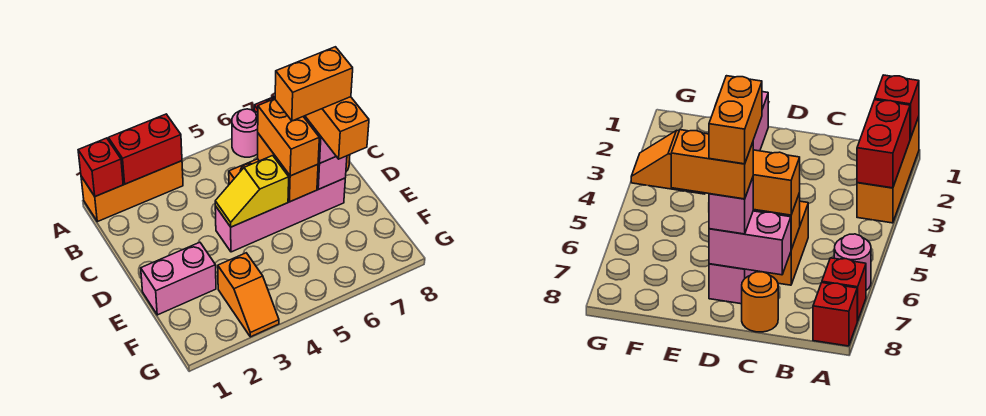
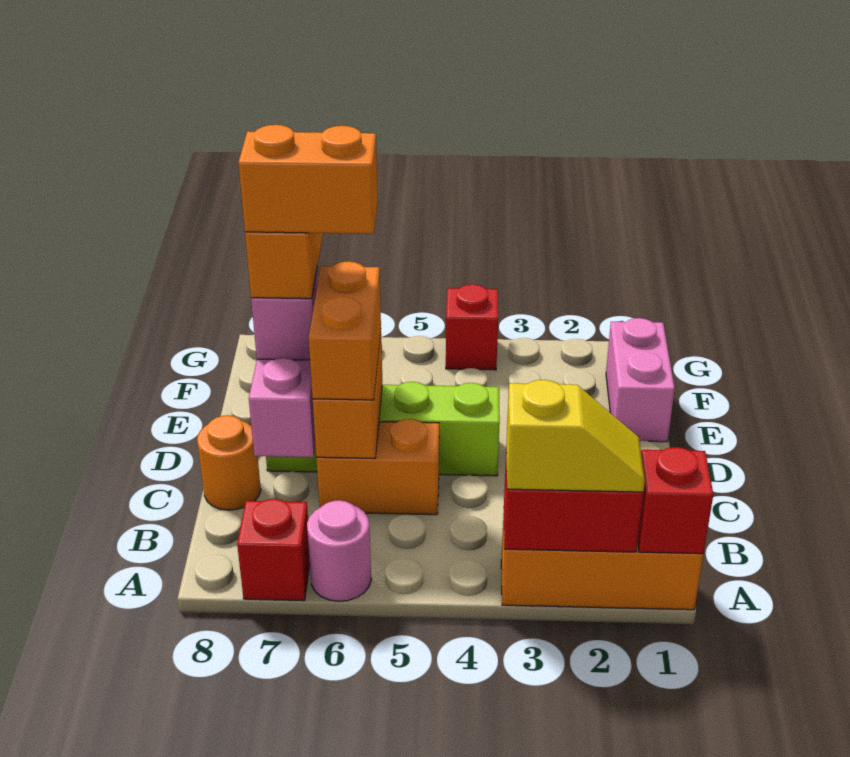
red brick A8 level 1 -> red brick G4 level 1
pink brick D4:D7 level 1 -> lime brick D4:D7 level 1
yellow slope D4:D5 level 2 top 5 -> yellow slope A2:A3 level 3 top 3
pink brick E1:E2 level 1 -> pink brick E1:F1 level 1
orange slope F3:G3 level 1 top F -> none

